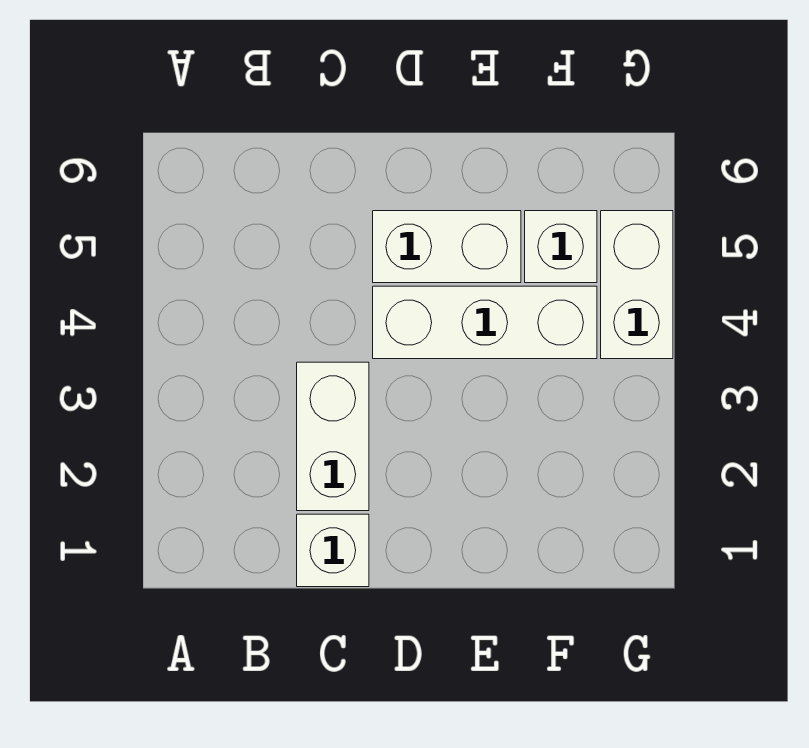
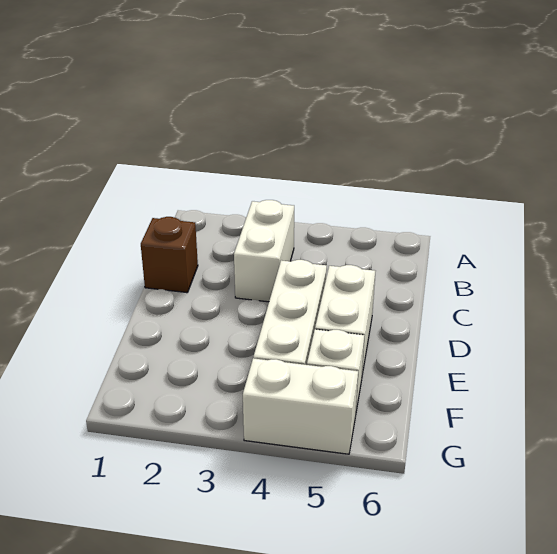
white brick C1 level 1 -> brown brick C1 level 1
white brick C2:C3 level 1 -> white brick B3:C3 level 1

